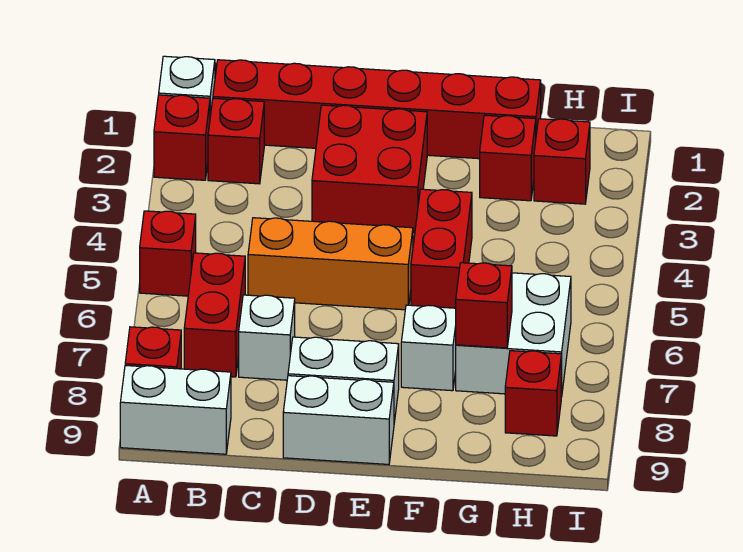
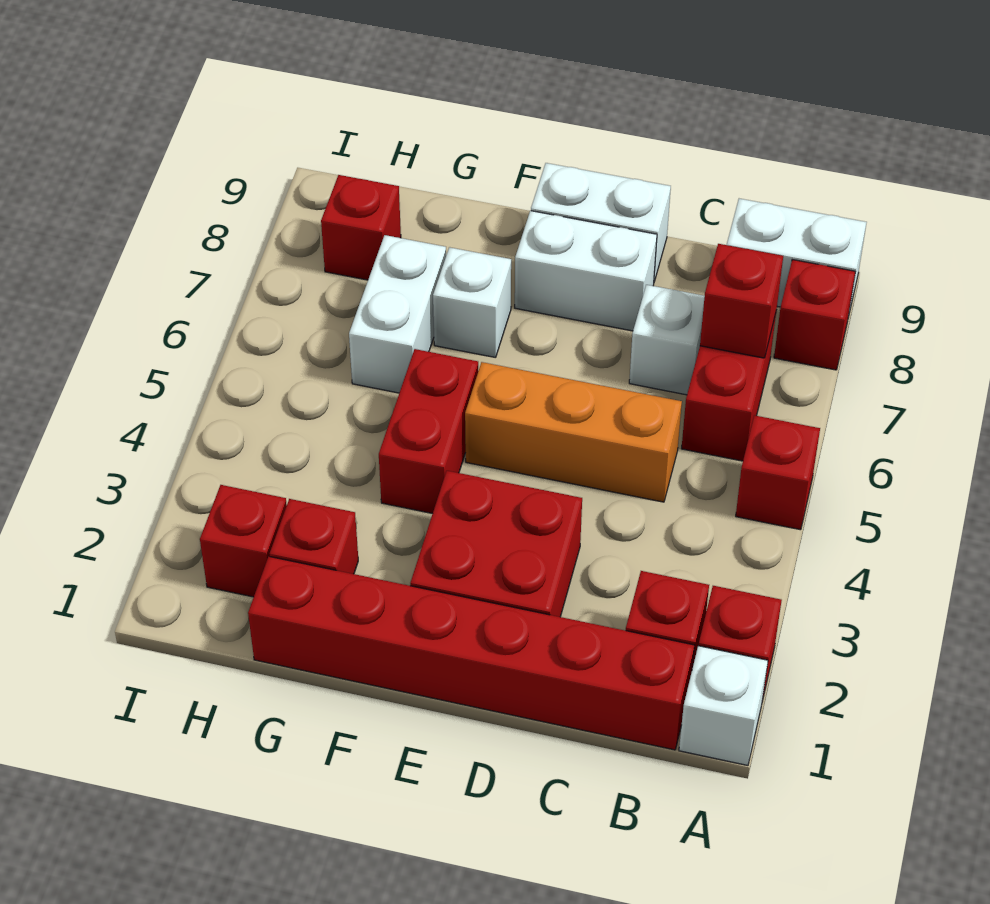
white brick G6:H7 level 1 -> white brick G6:G7 level 1
red brick G7 level 2 -> red brick B7 level 2

